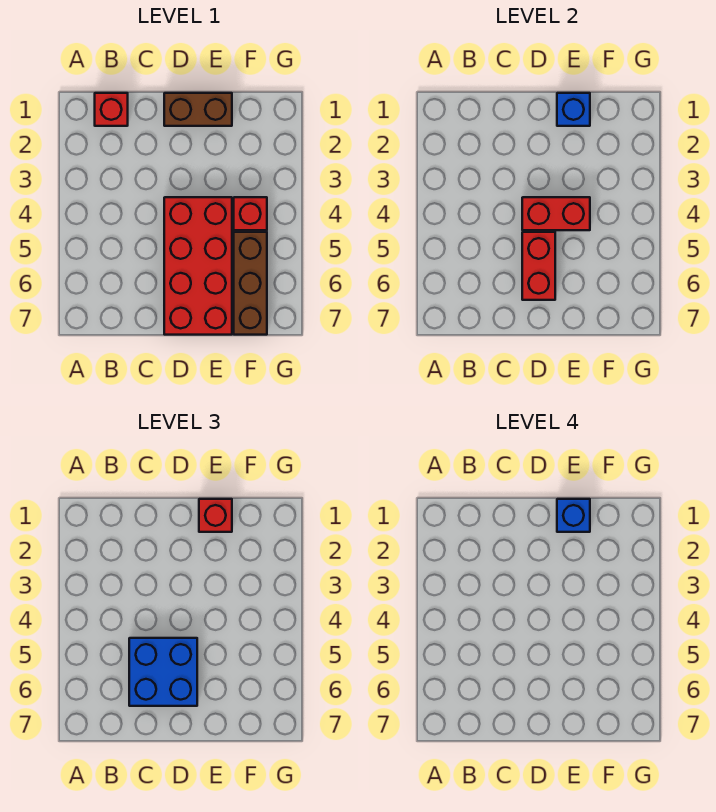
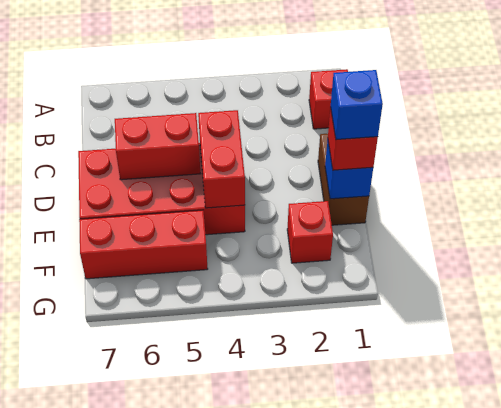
blue brick C5:D6 level 3 -> none
red brick F4 level 1 -> red brick F2 level 1
brown brick F5:F7 level 1 -> red brick F5:F7 level 1

